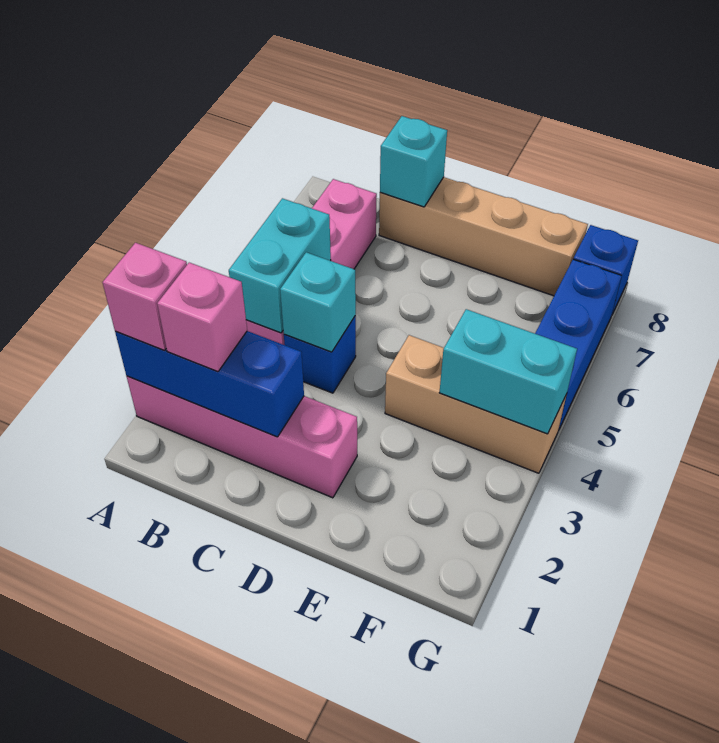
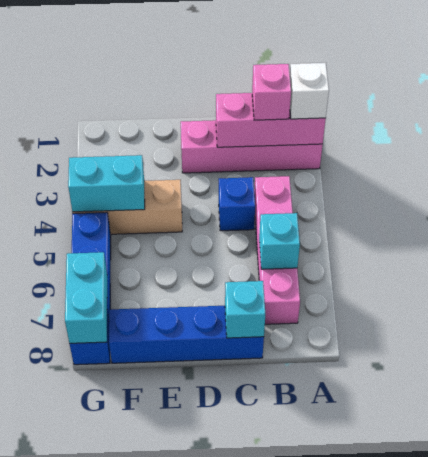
blue brick A2:C2 level 2 -> pink brick A2:C2 level 2
pink brick A2 level 3 -> white brick A2 level 3
cyan brick B4:B5 level 2 -> cyan brick G7:G8 level 2
cyan brick C4 level 2 -> cyan brick B6 level 2
tan brick C8:F8 level 1 -> blue brick C8:F8 level 1

